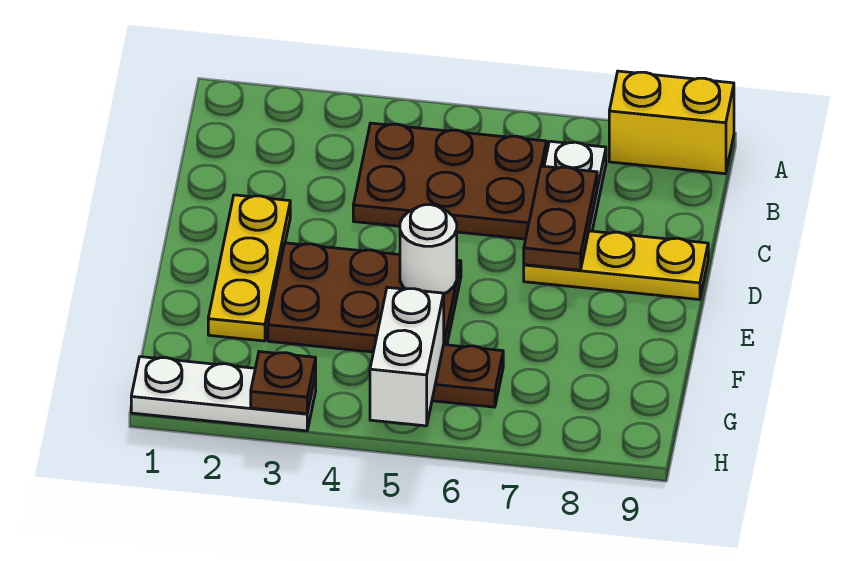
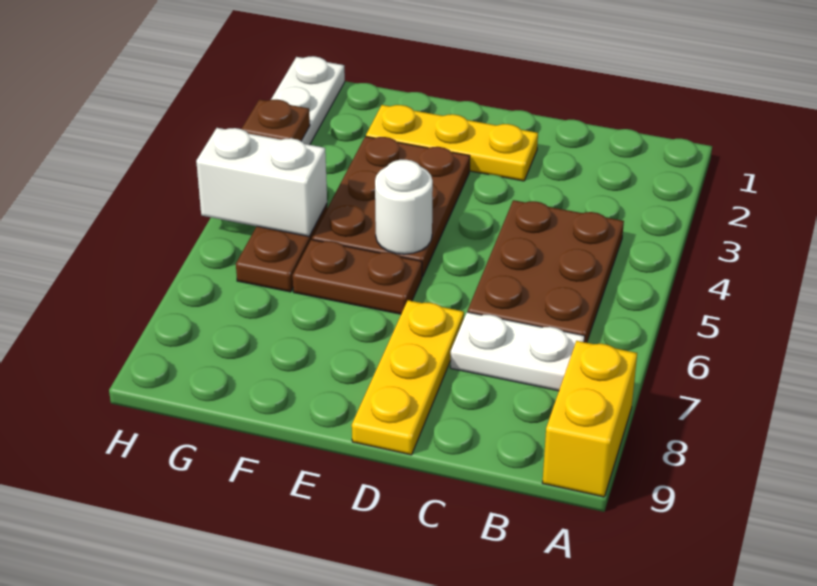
brown plate C7:D7 level 2 -> brown plate E6:F6 level 1

